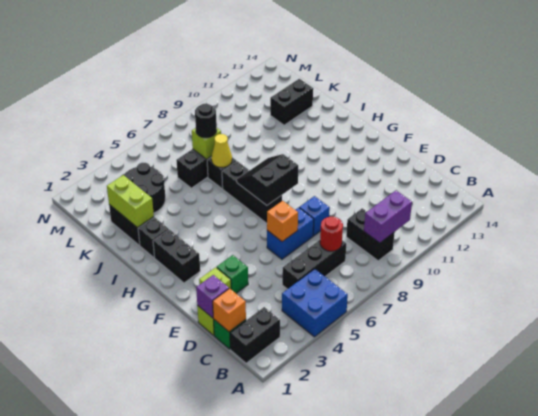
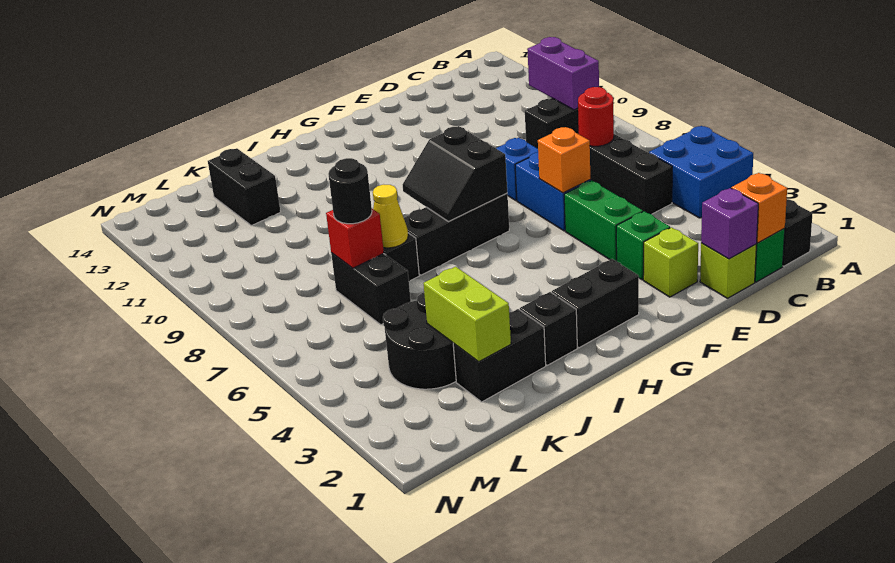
none -> green brick E4:E5 level 1
lime brick J2:K2 level 2 -> lime brick K2:K3 level 2
lime brick K7 level 2 -> red brick K7 level 2

